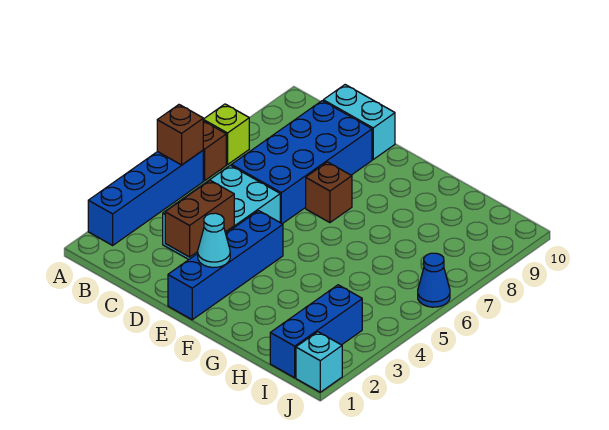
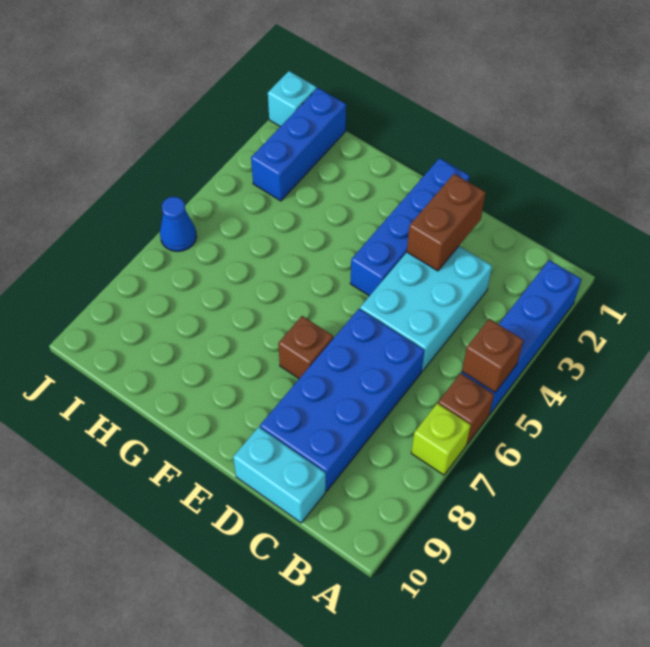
cyan cone E2 level 2 -> none

